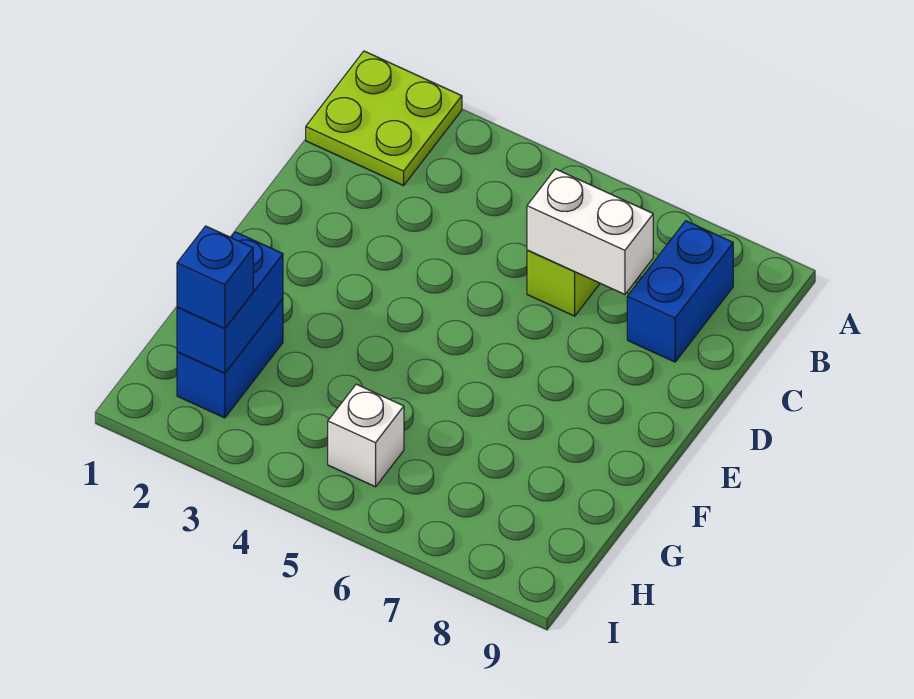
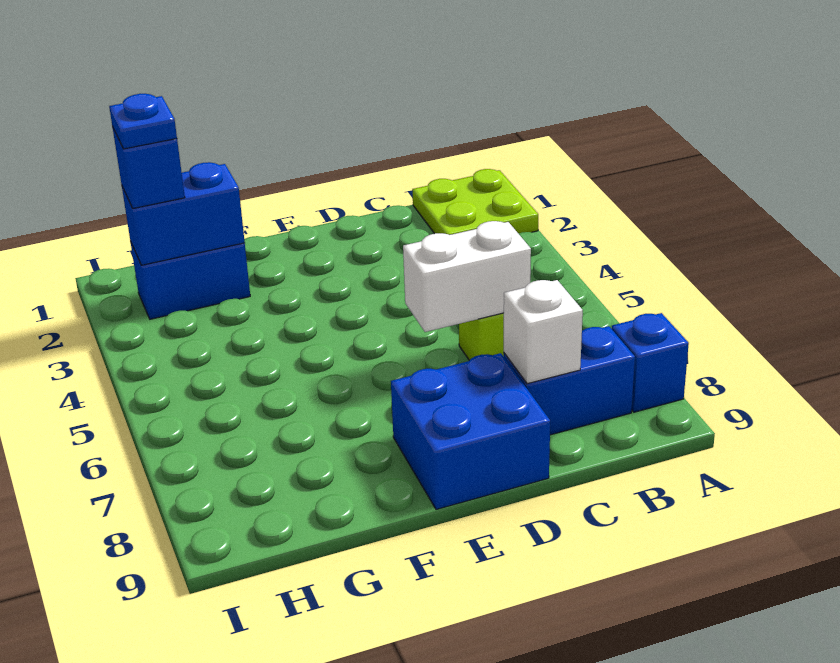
none -> blue brick A8 level 1
white brick C6:C7 level 2 -> white brick C6:D6 level 2
none -> blue brick D8:E9 level 1
none -> blue plate H2 level 4
white brick H5 level 1 -> white brick C8 level 2

